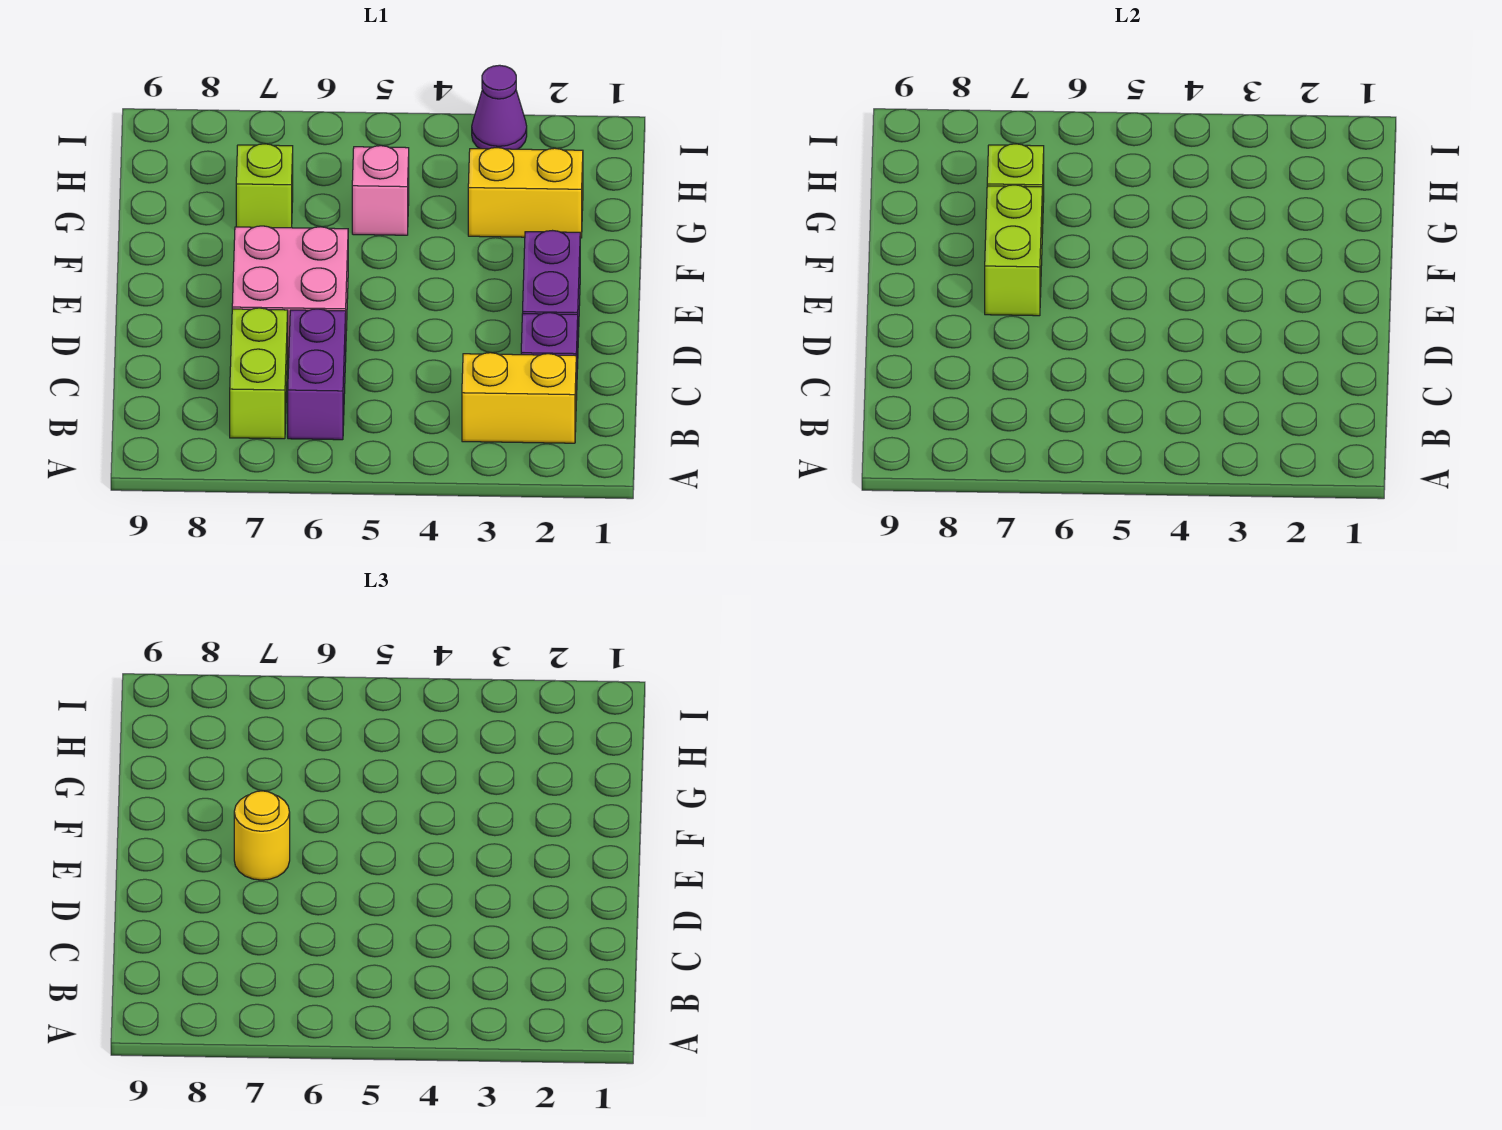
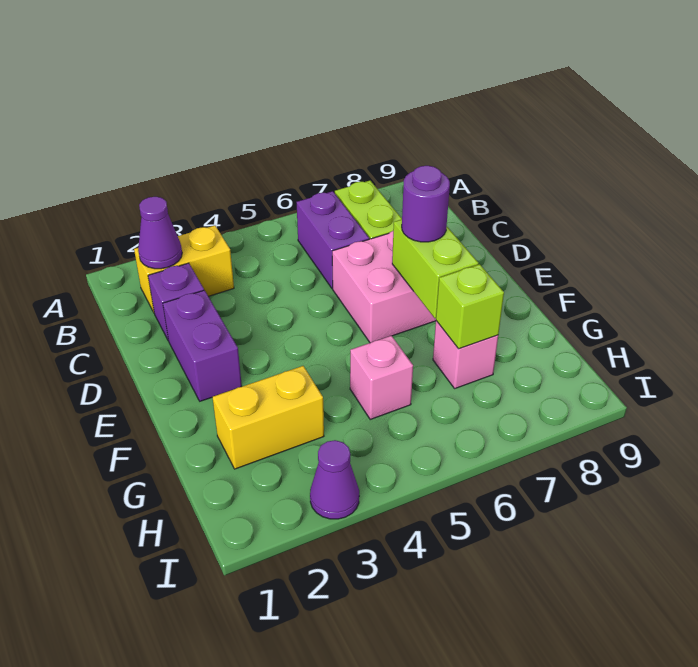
none -> purple cone B2 level 2
yellow round brick E7 level 3 -> purple round brick E7 level 3
lime brick G7 level 1 -> pink brick G7 level 1

